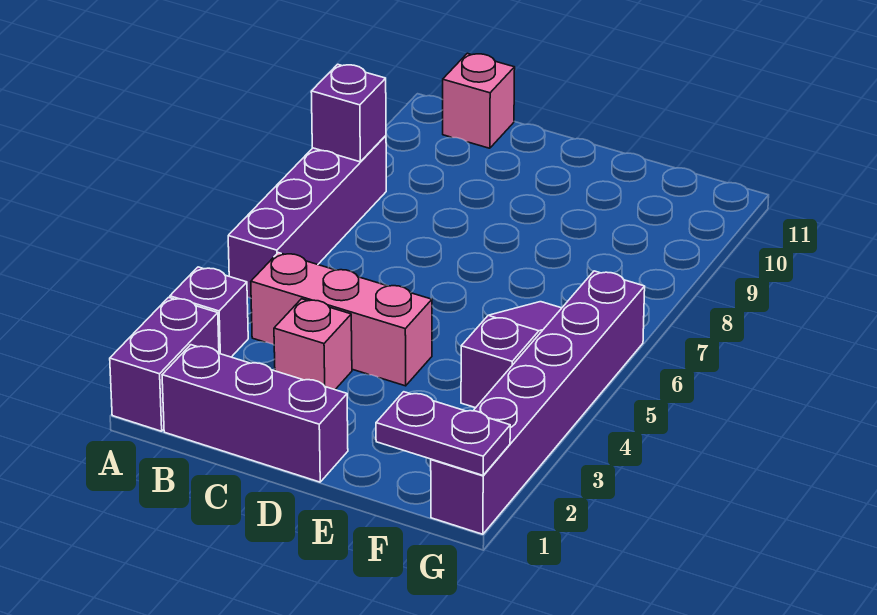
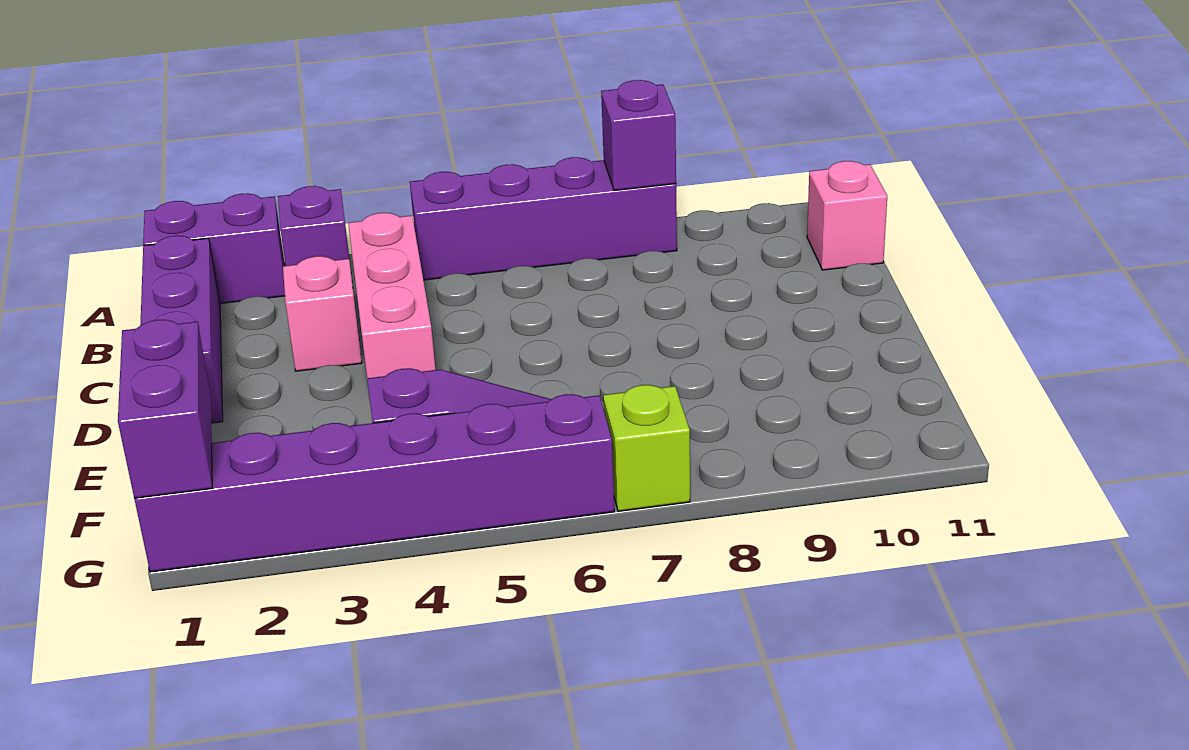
purple plate F1:G1 level 2 -> purple brick F1:G1 level 2
none -> lime brick G7 level 1

